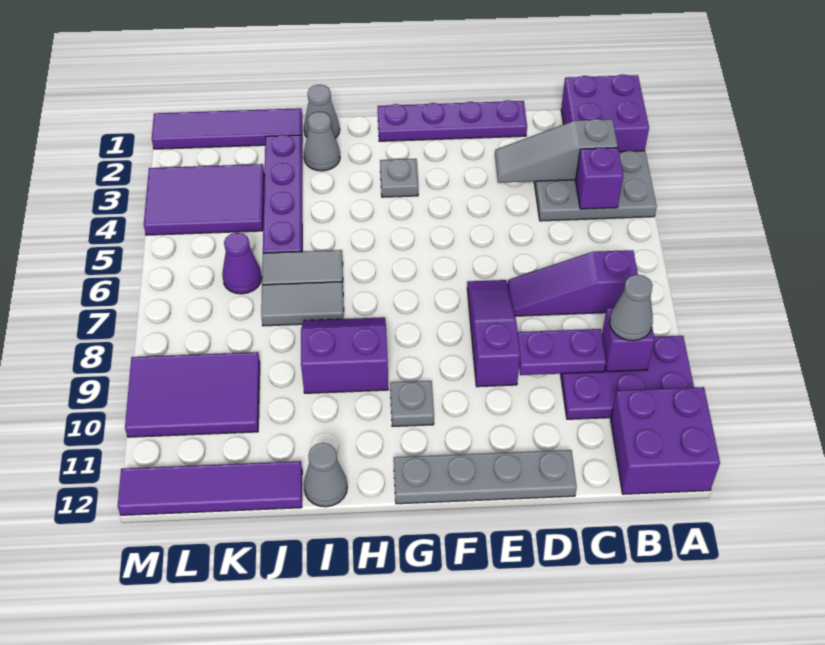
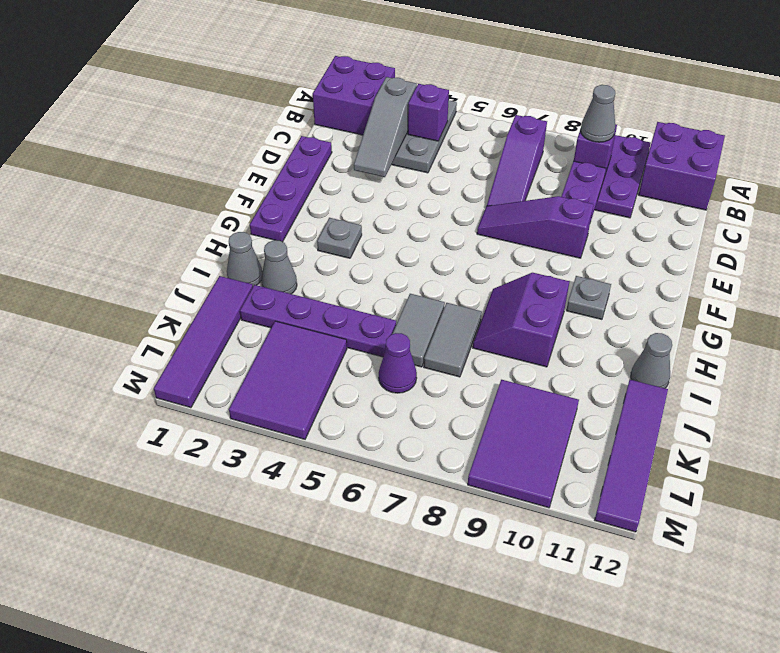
grey plate D12:G12 level 1 -> none

